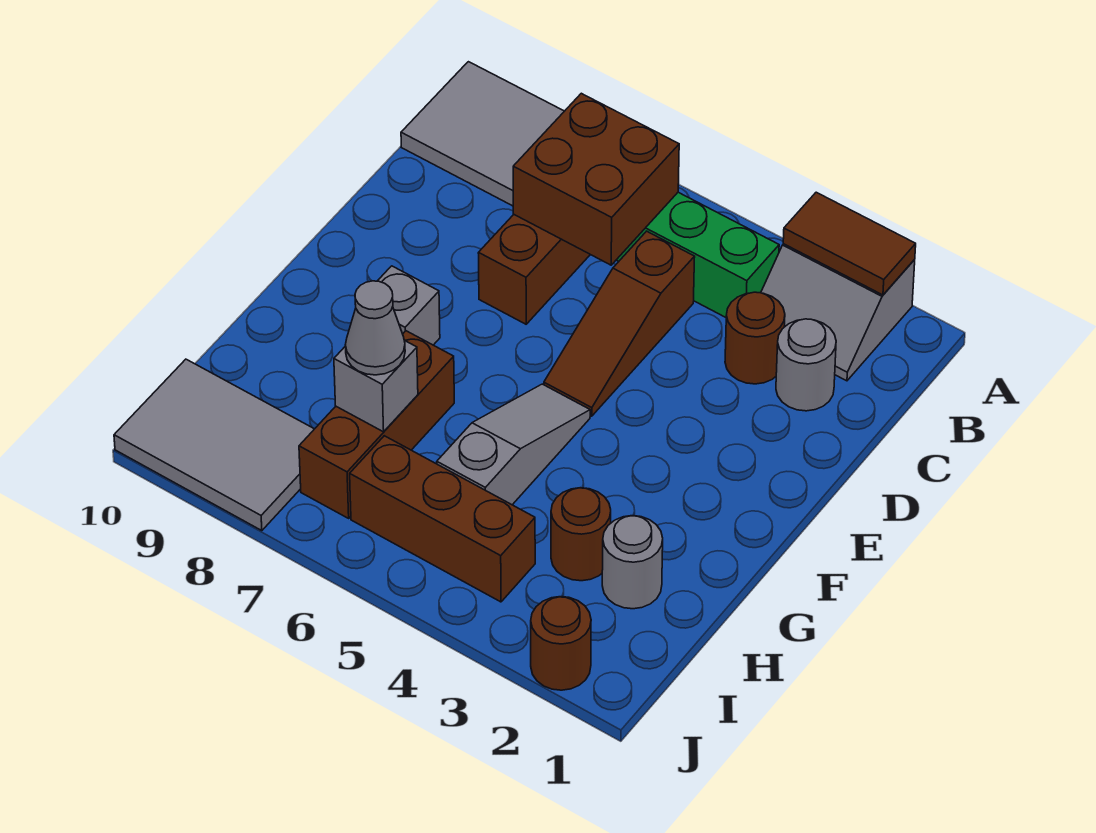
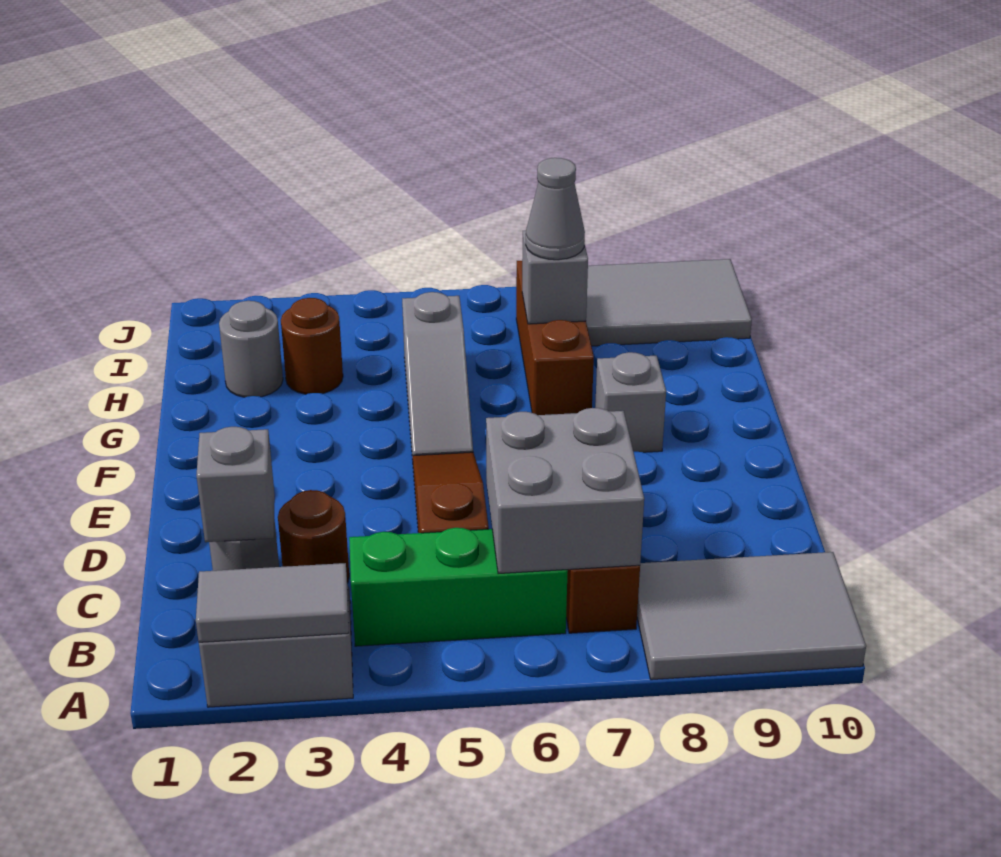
brown tile A2:A3 level 2 -> grey tile A2:A3 level 2
brown brick B6:C7 level 2 -> grey brick B6:C7 level 2
none -> grey brick C2 level 2
brown brick I4:I6 level 1 -> none
brown round brick J2 level 1 -> none

